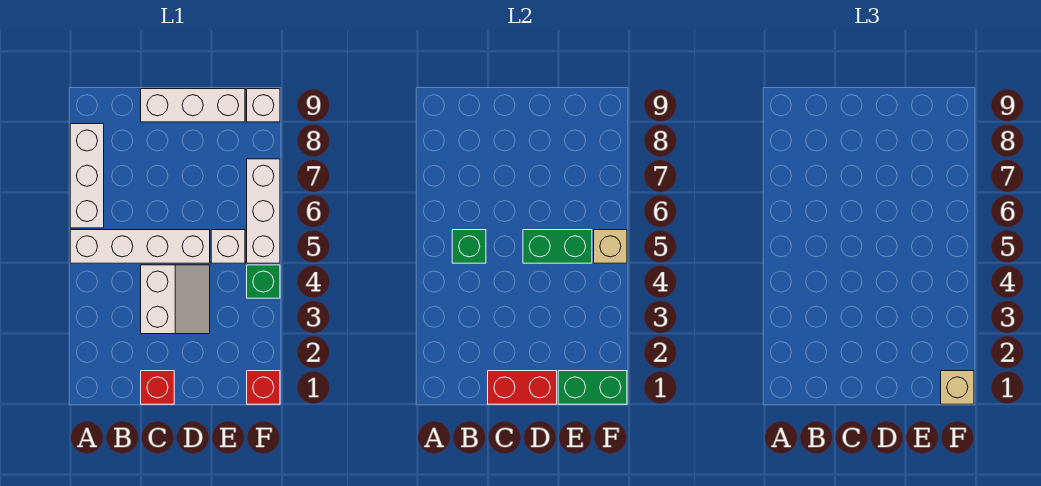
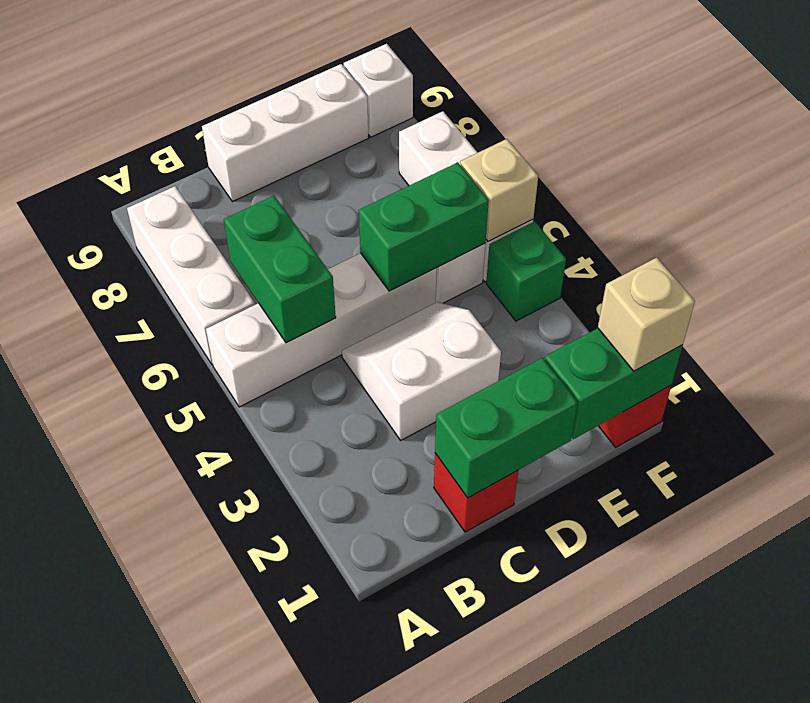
green brick B5 level 2 -> green brick B5:B6 level 2
red brick C1:D1 level 2 -> green brick C1:D1 level 2
white slope C3:D4 level 1 top C -> white slope C3:D4 level 1 top 3

